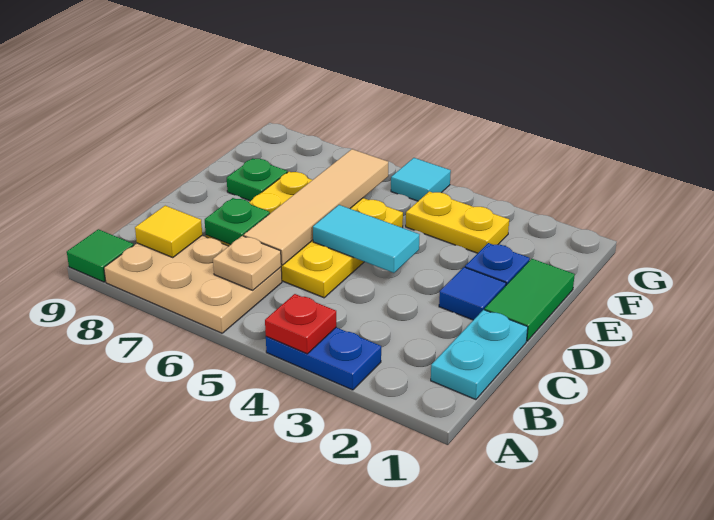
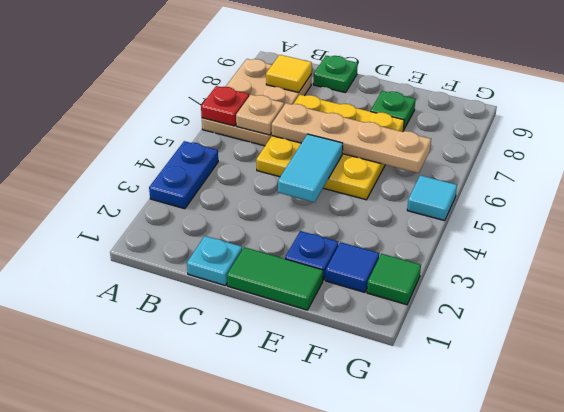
red plate A4 level 2 -> red plate A6 level 2
green tile A9 level 1 -> green tile G2 level 1
cyan plate B1:C1 level 1 -> cyan plate C1 level 1
tan tile C6:F6 level 2 -> tan plate C6:F6 level 2
green plate C7 level 2 -> green plate C9 level 1
blue tile D2 level 1 -> blue tile F2 level 1
yellow plate F3:F4 level 1 -> none

